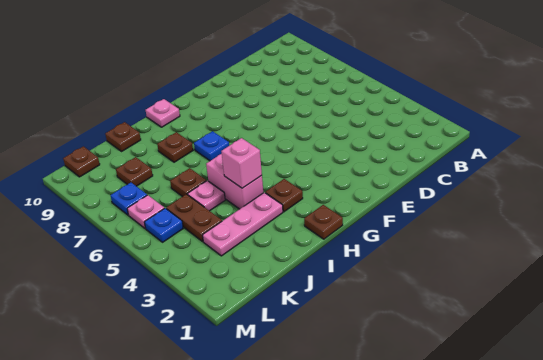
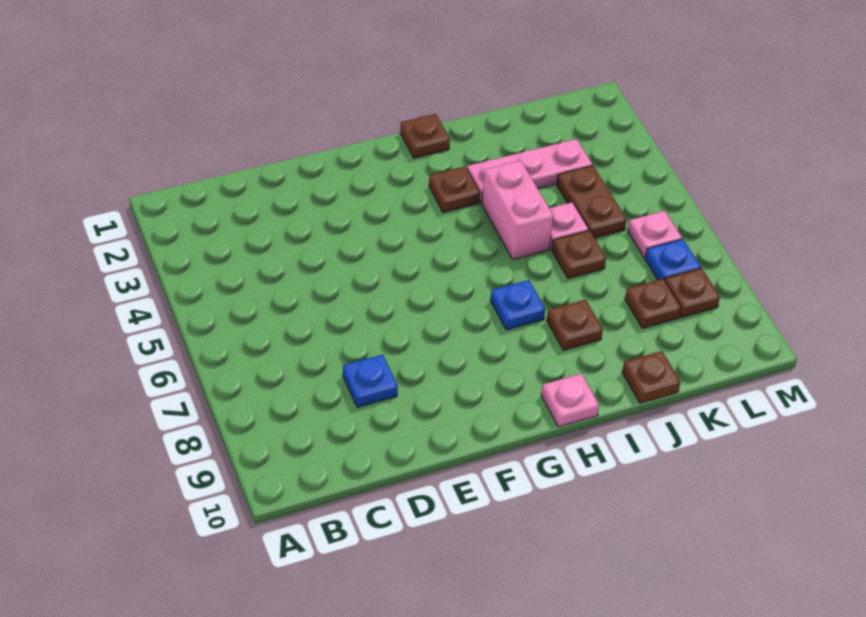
pink brick I4 level 2 -> none
blue plate L5 level 1 -> blue plate D8 level 1
brown plate L10 level 1 -> brown plate L8 level 1

